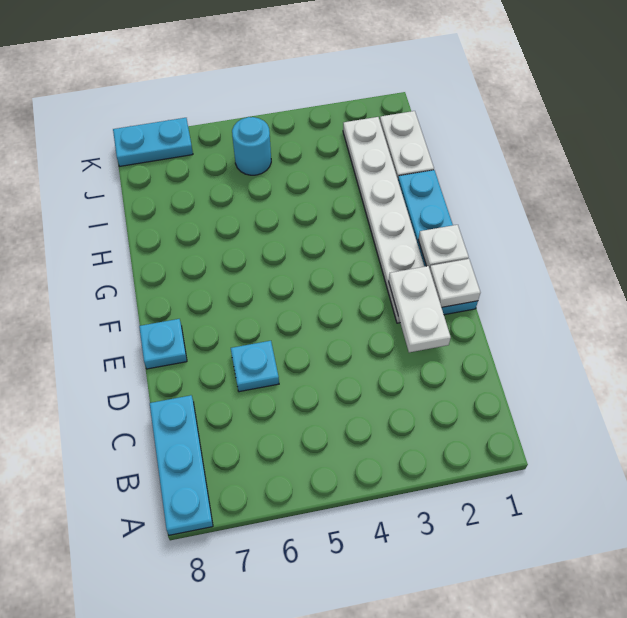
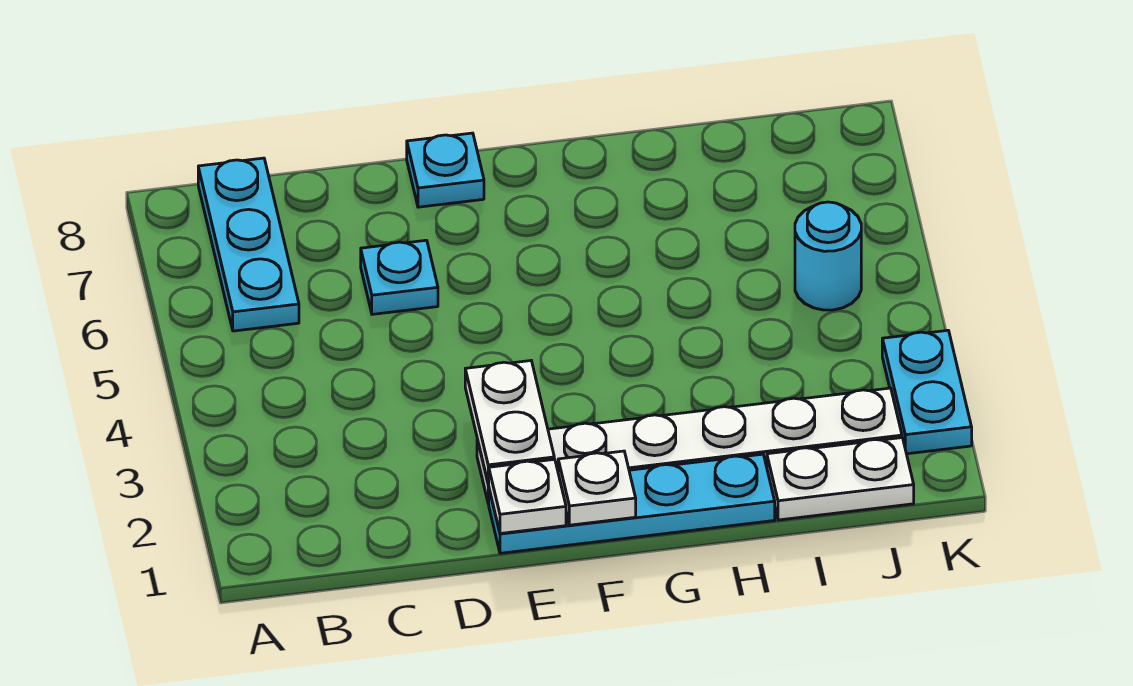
cyan plate A8:C8 level 1 -> cyan plate B6:B8 level 1
white plate D2:E2 level 2 -> white plate E2:E3 level 2
cyan plate K7:K8 level 1 -> cyan plate K2:K3 level 1

